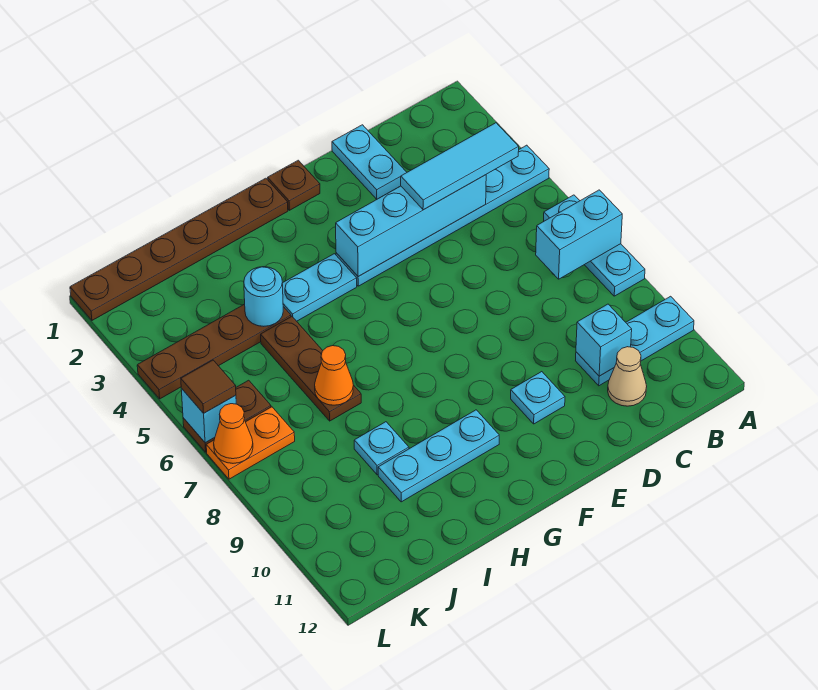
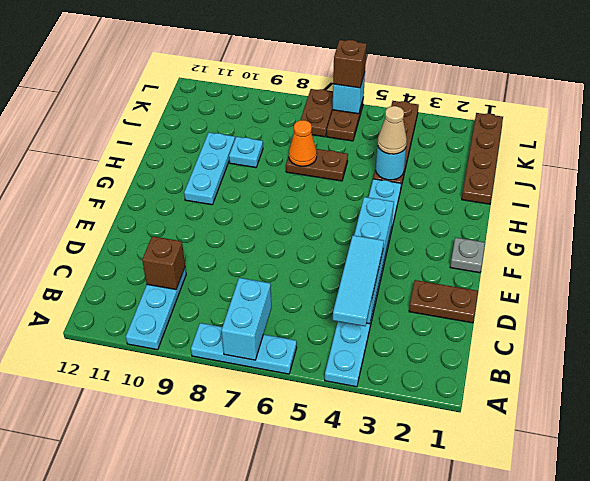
cyan brick C10 level 2 -> brown brick C10 level 2
tan cone C11 level 1 -> tan cone I4 level 3
cyan plate D1:D2 level 1 -> brown plate D1:D2 level 1
cyan plate E10 level 1 -> none
brown plate F1 level 1 -> grey plate F1 level 1
brown plate G1:L1 level 1 -> brown plate I1:L1 level 1
brown plate I5:I7 level 1 -> brown plate I6:I7 level 1
orange plate K7:L7 level 1 -> brown plate K7:L7 level 1
brown tile L6 level 3 -> brown brick L6 level 3
orange cone L7 level 2 -> none

